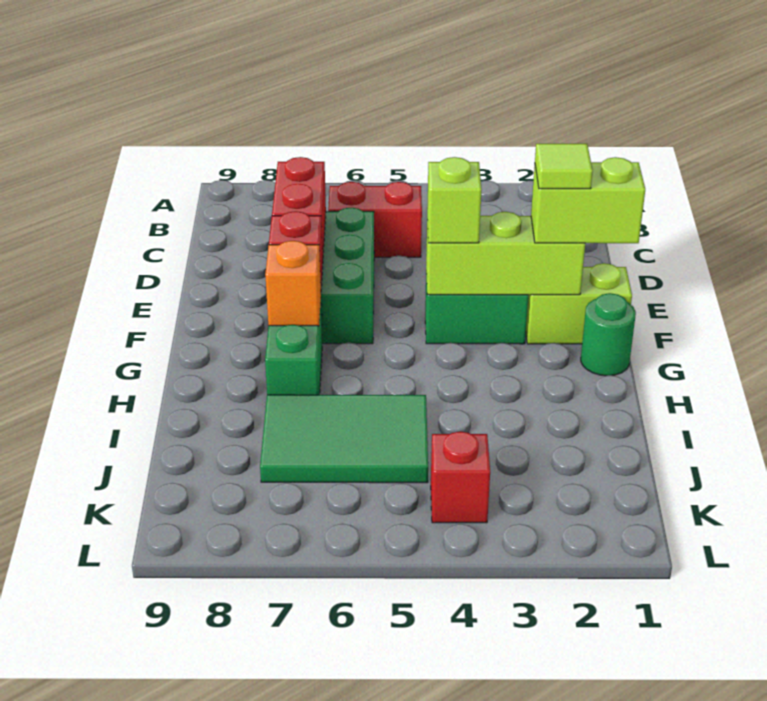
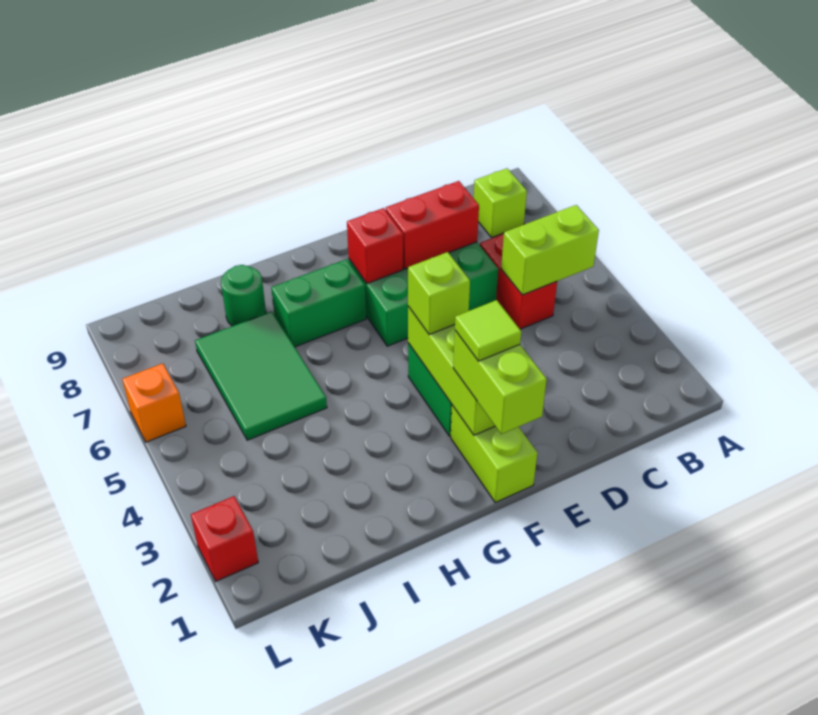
none -> lime brick B5:C5 level 2
none -> lime brick B8 level 1
green round brick G1 level 1 -> green round brick I8 level 1
orange brick G7 level 2 -> orange brick L6 level 1
red brick K4 level 1 -> red brick L2 level 1

